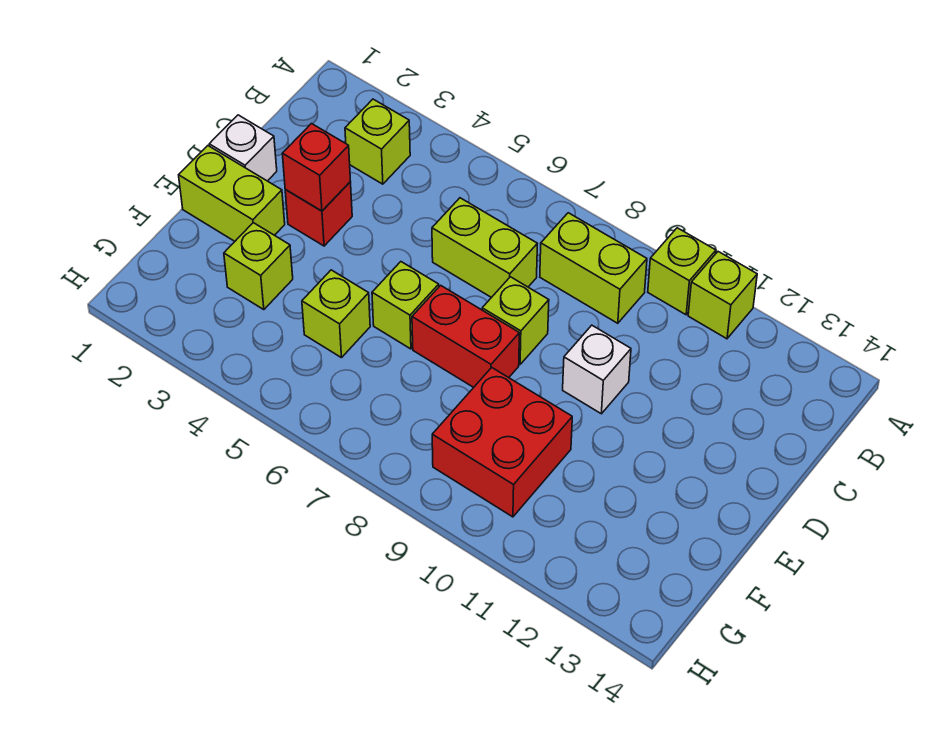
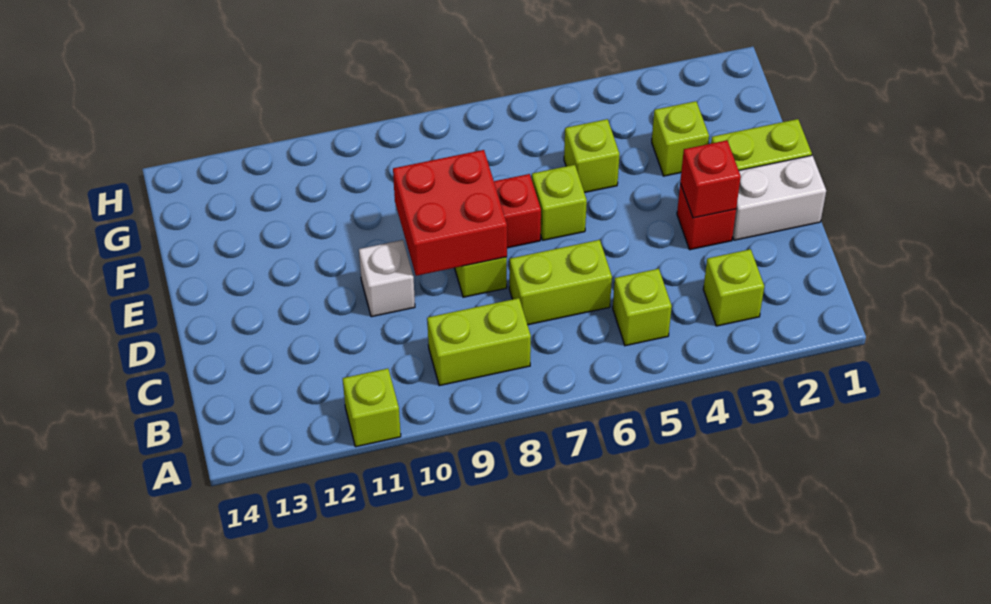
lime brick A10 level 1 -> lime brick B5 level 1
white brick D1 level 1 -> white brick D1:D2 level 1
red brick F9:G10 level 1 -> red brick D8:E9 level 2

